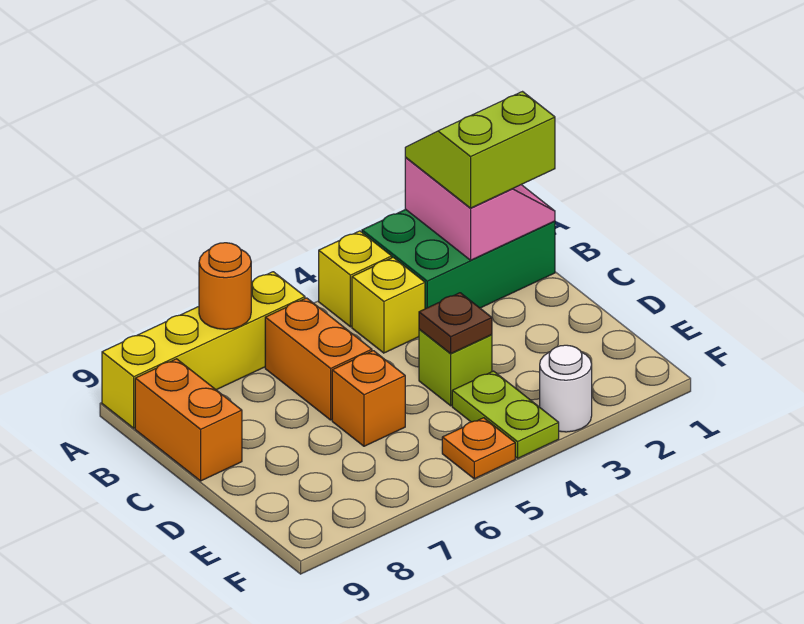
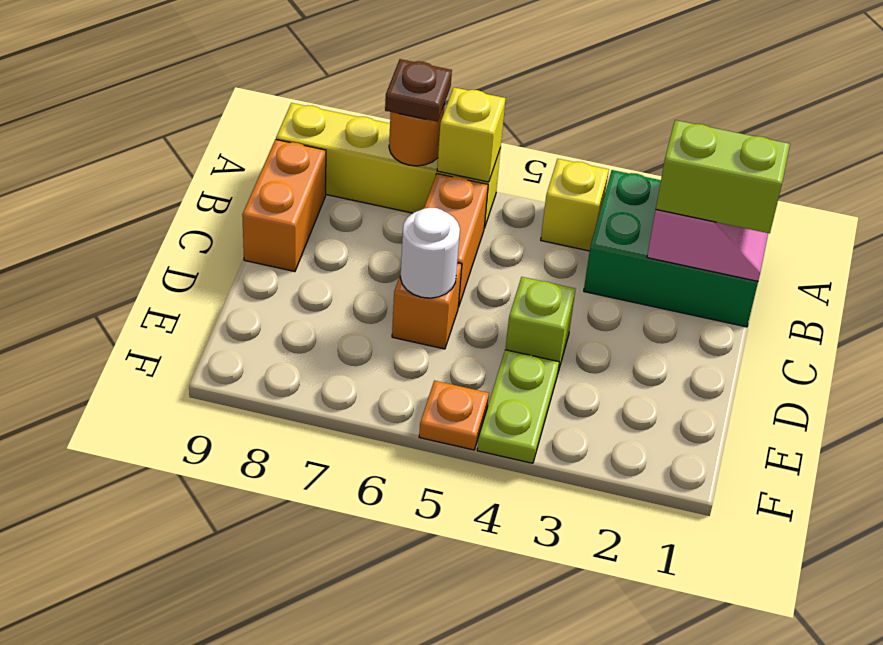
yellow brick B4 level 1 -> yellow brick A6 level 2
brown plate D4 level 2 -> brown plate A7 level 3
white round brick F3 level 1 -> white round brick D6 level 2

